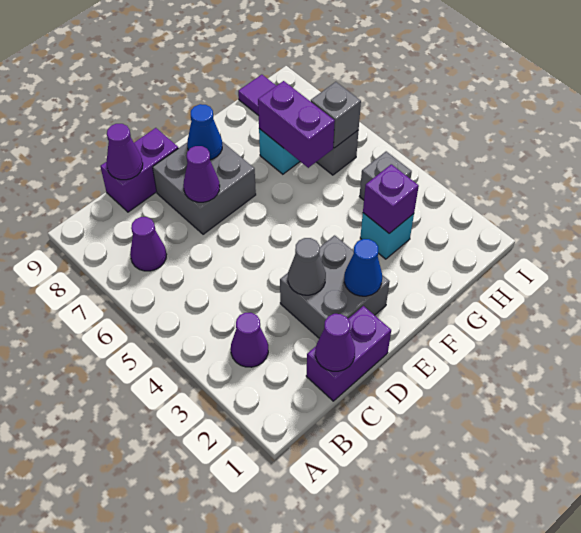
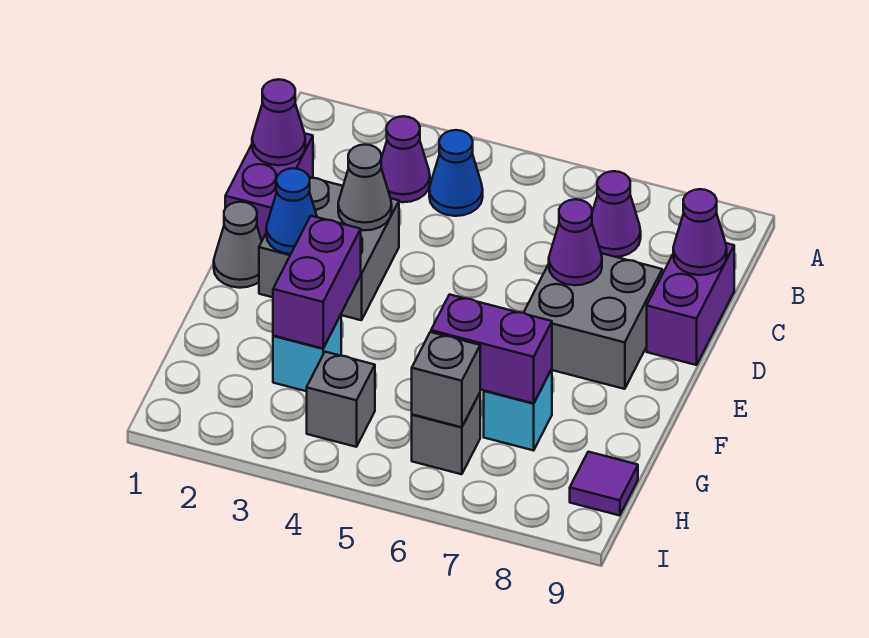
none -> grey cone E1 level 1
blue cone E8 level 2 -> blue cone B4 level 1
purple brick G3 level 2 -> purple brick F3:G3 level 2

